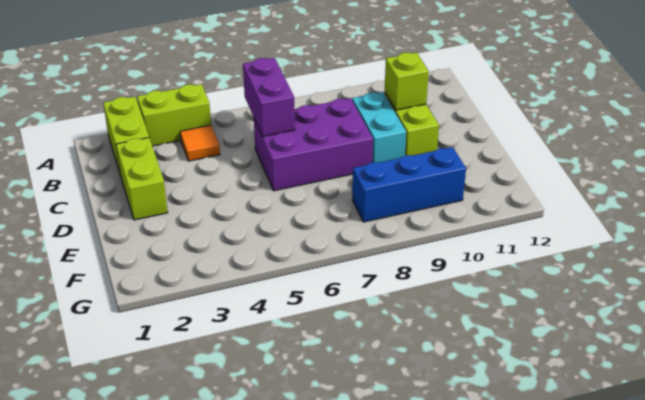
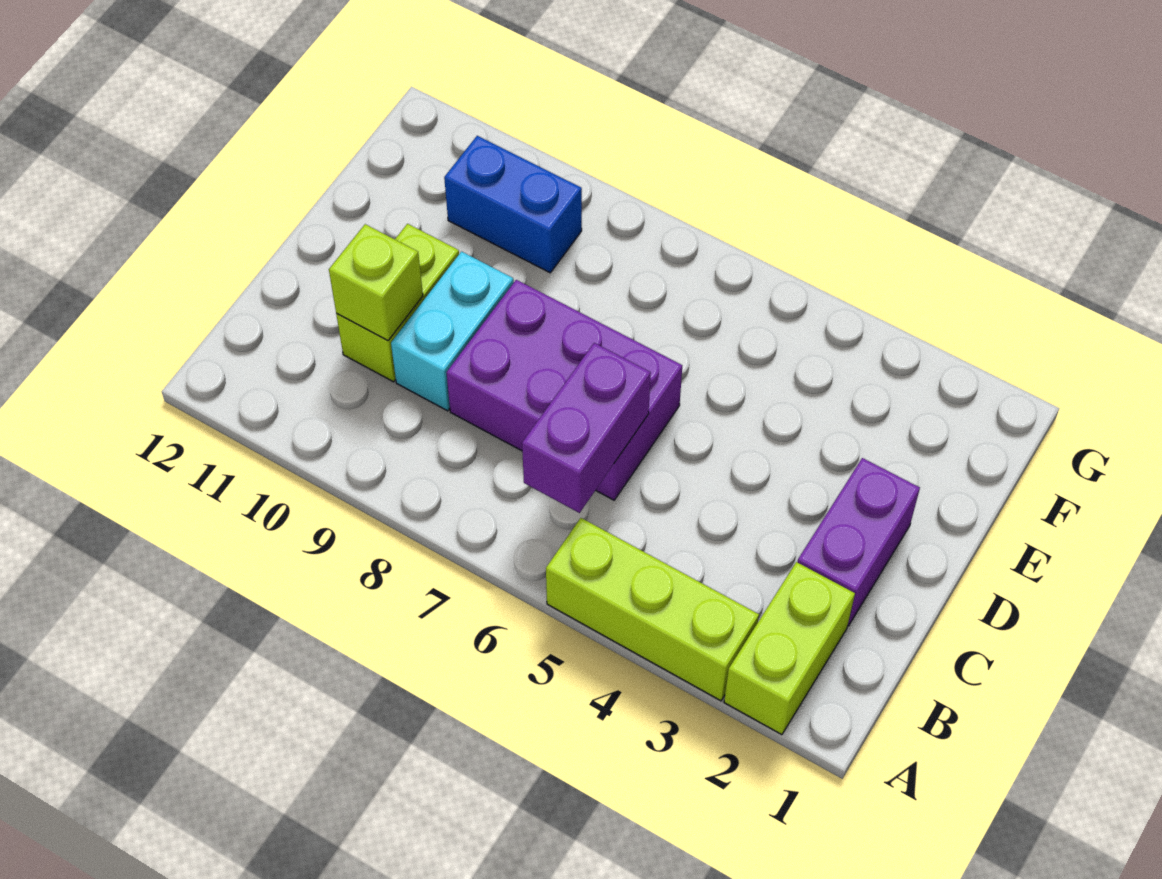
lime brick A3:A4 level 1 -> lime brick A3:A5 level 1
orange tile B4 level 1 -> none
lime brick C2:D2 level 1 -> purple brick C2:D2 level 1
blue brick F8:F10 level 1 -> blue brick F9:F10 level 1

